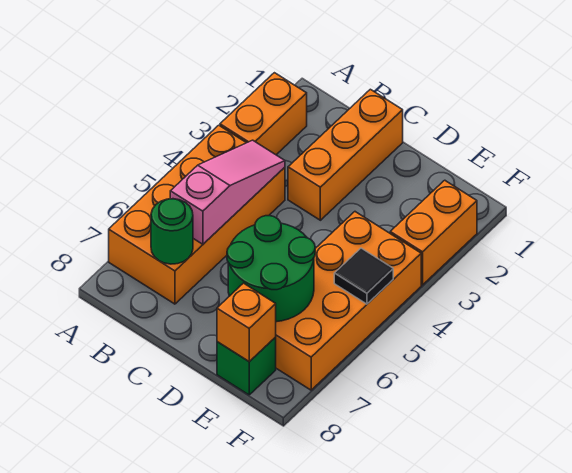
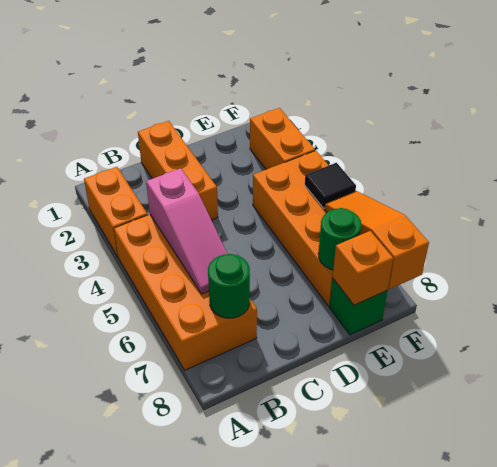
pink slope B4:B6 level 2 top 6 -> pink slope B4:B6 level 2 top 4
green round brick D6:E7 level 2 -> green round brick E7 level 2
none -> orange slope F6:F8 level 2 top 8

